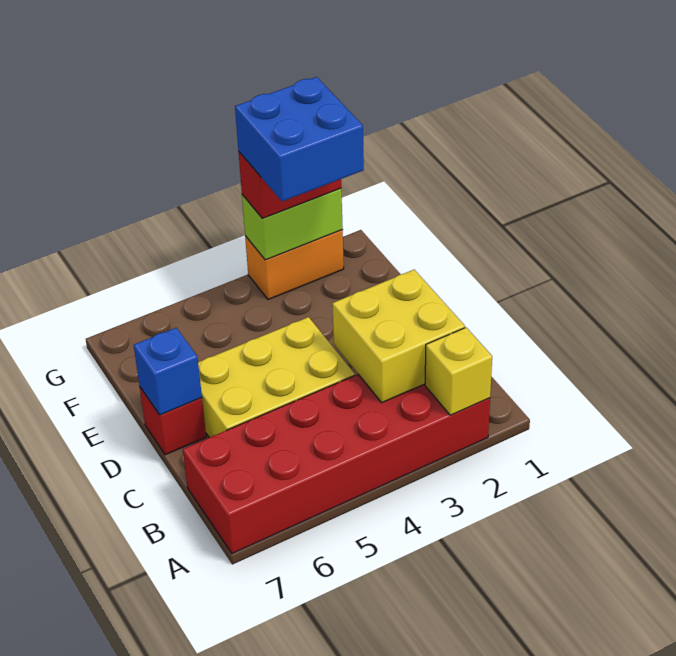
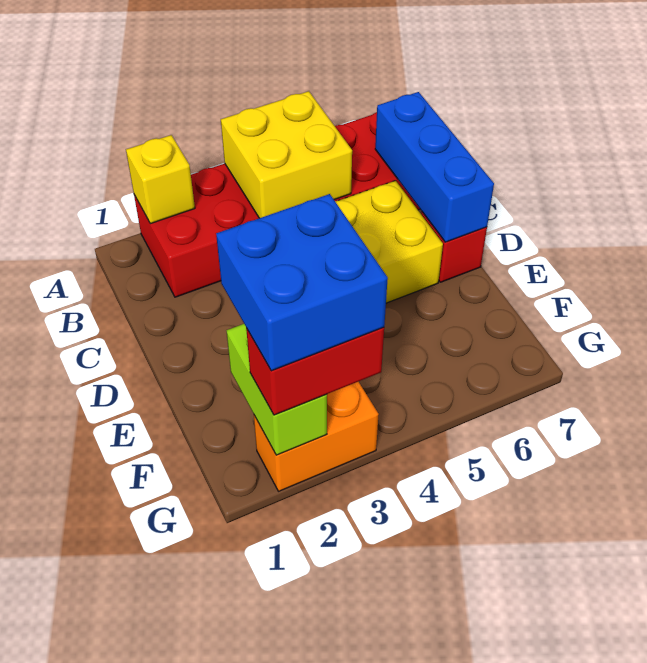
yellow brick B2:C3 level 2 -> yellow brick A4:B5 level 2
blue brick D7 level 2 -> blue brick B7:D7 level 2
lime brick G2:G3 level 2 -> lime brick F2:G2 level 2

